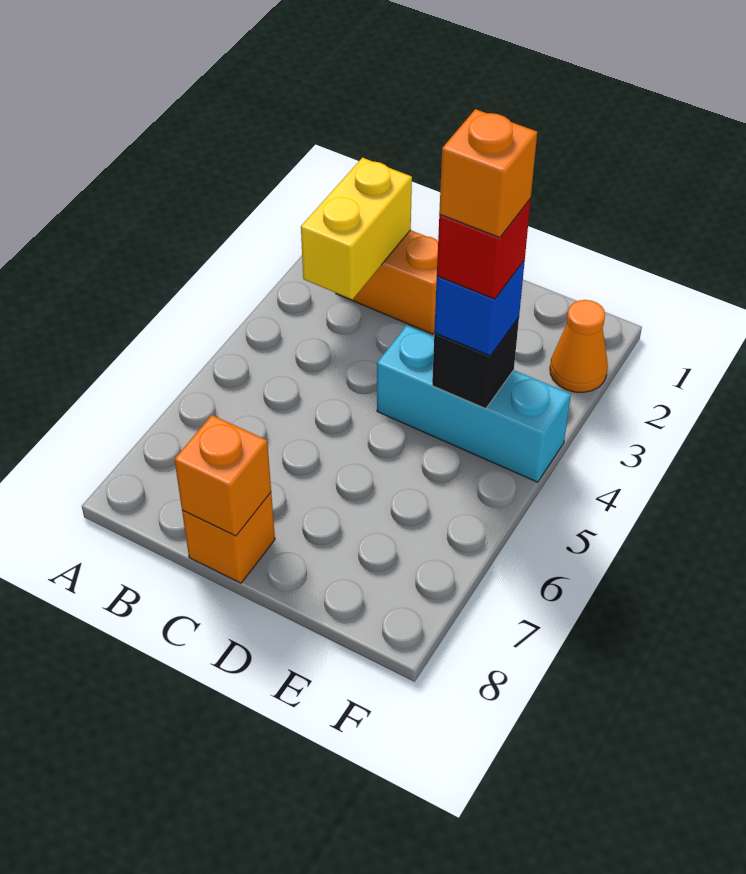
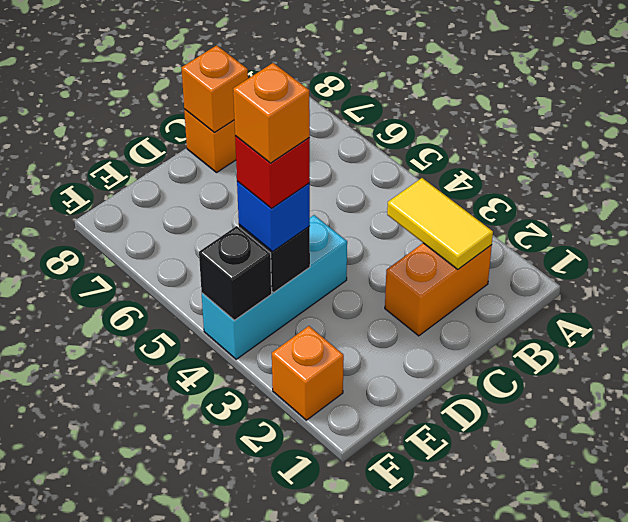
yellow brick B2:B3 level 2 -> yellow tile B2:B3 level 2
orange cone F2 level 1 -> orange brick F2 level 1
none -> black brick F4 level 2

